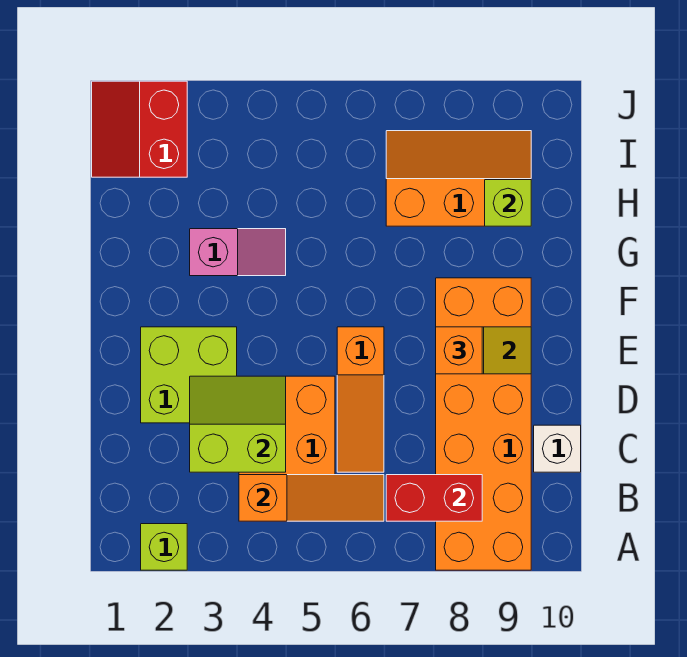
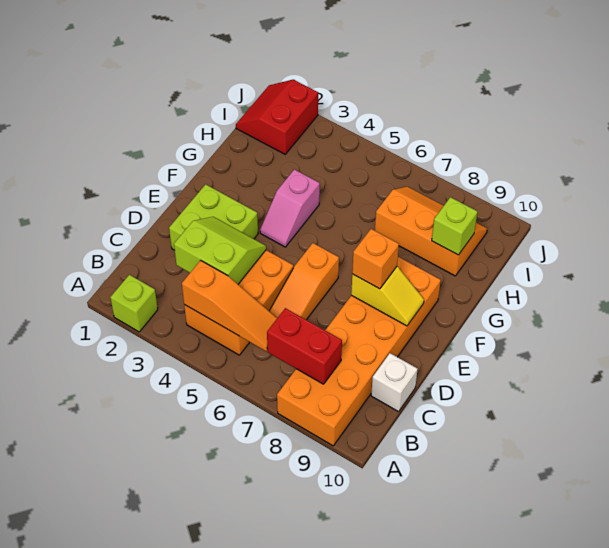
pink slope G3:G4 level 1 top 3 -> pink slope F4:G4 level 1 top G

